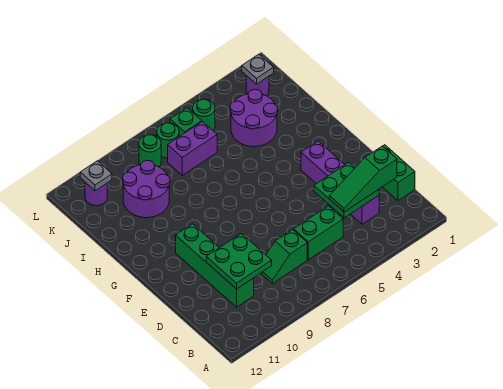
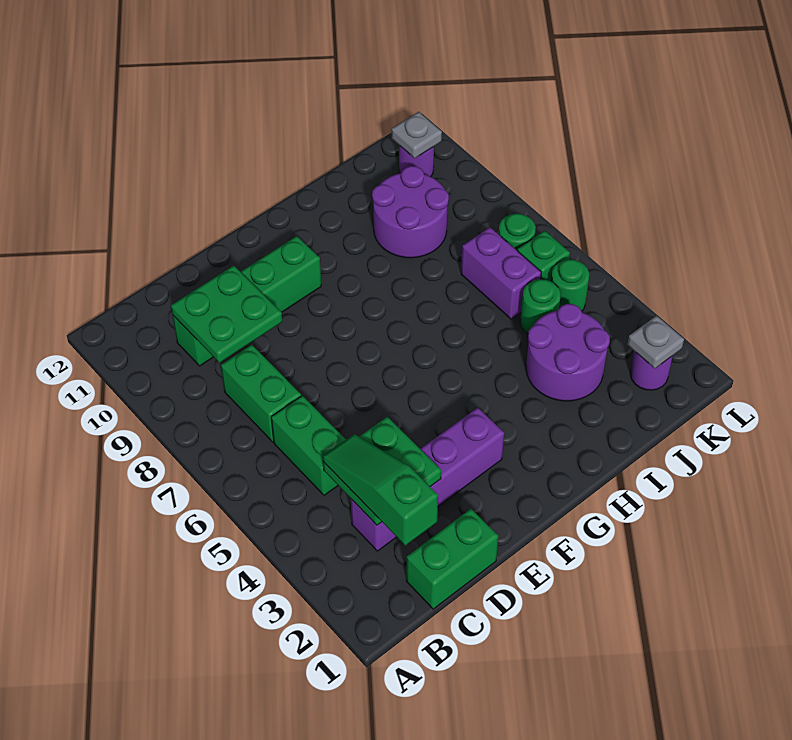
green slope C7:C8 level 1 top 7 -> green brick C7:C8 level 1
green round brick K8 level 1 -> green round brick J5 level 1

